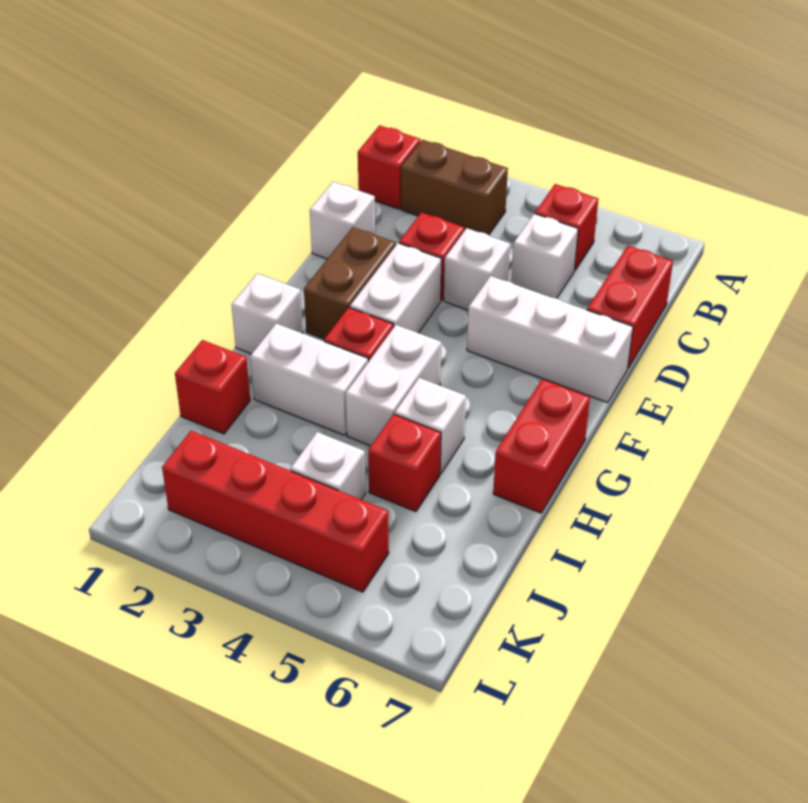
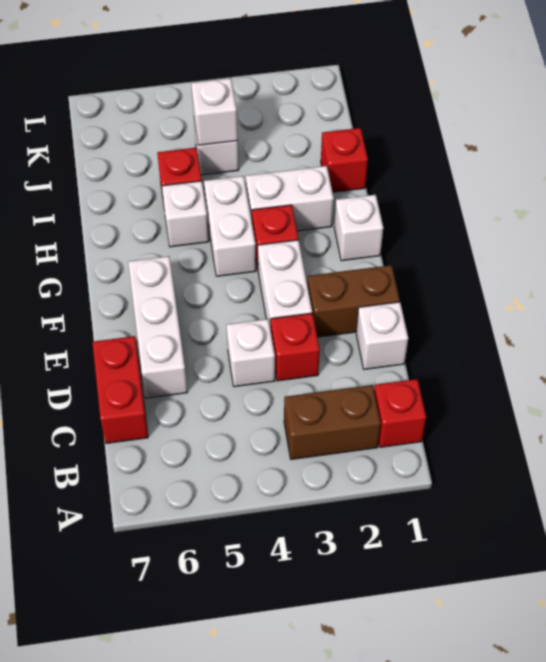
red brick B5 level 1 -> none
white brick C5 level 1 -> white brick J4 level 2
brown brick E2:F2 level 1 -> brown brick E1:E2 level 1
white brick E5:E7 level 1 -> white brick D6:F6 level 1
red brick G7:H7 level 1 -> none
red brick K2:K5 level 1 -> none

